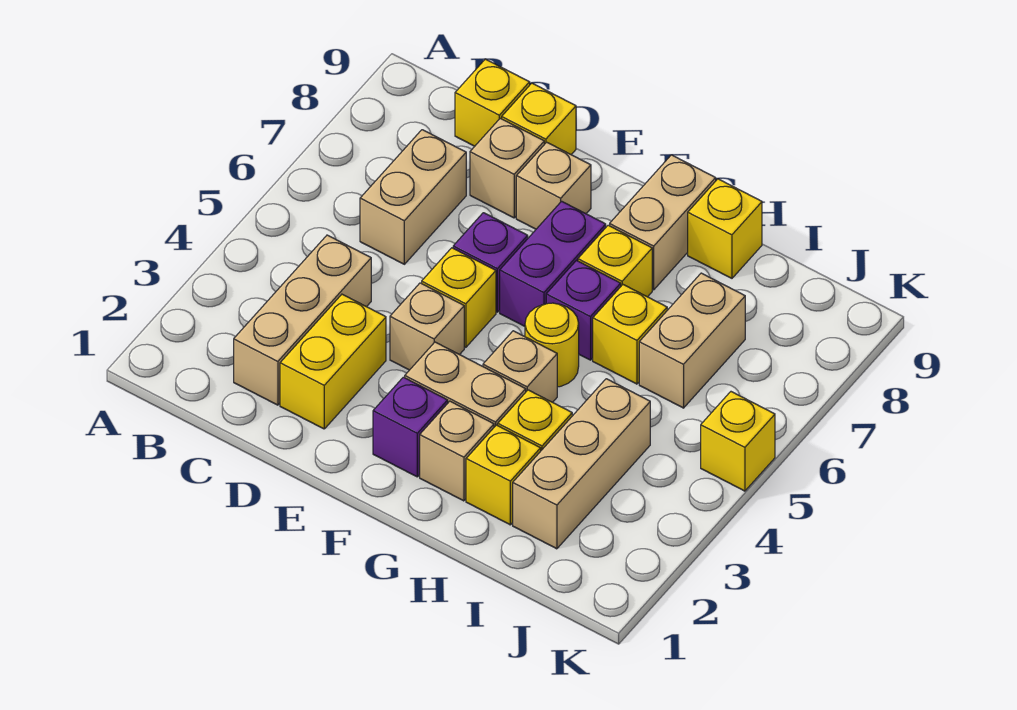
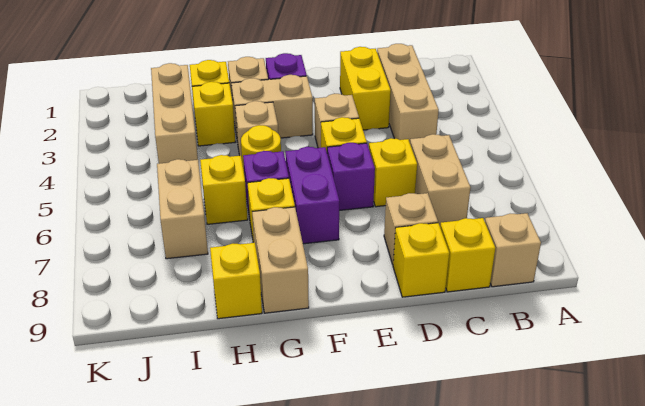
tan brick E8 level 1 -> tan brick B9 level 1
yellow brick K5 level 1 -> yellow brick D6 level 1

